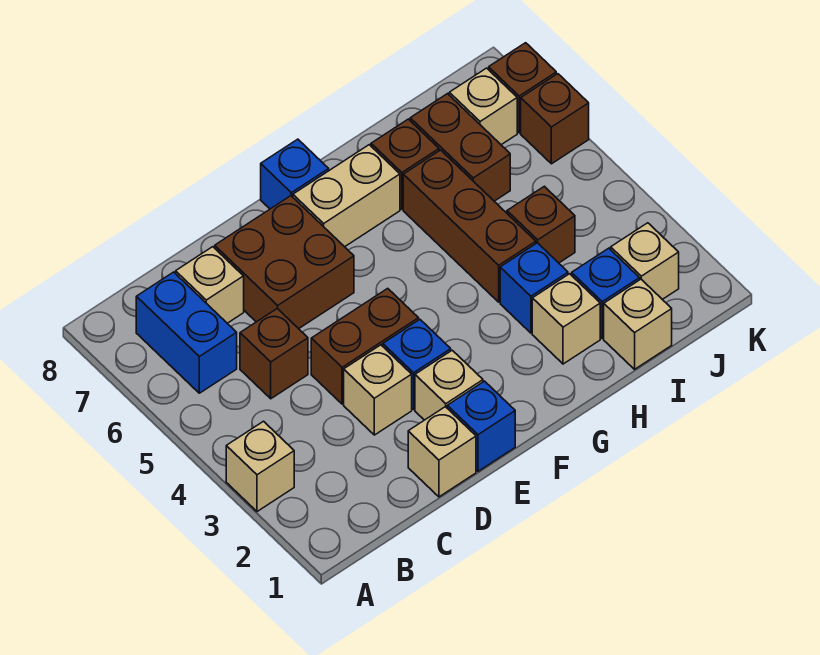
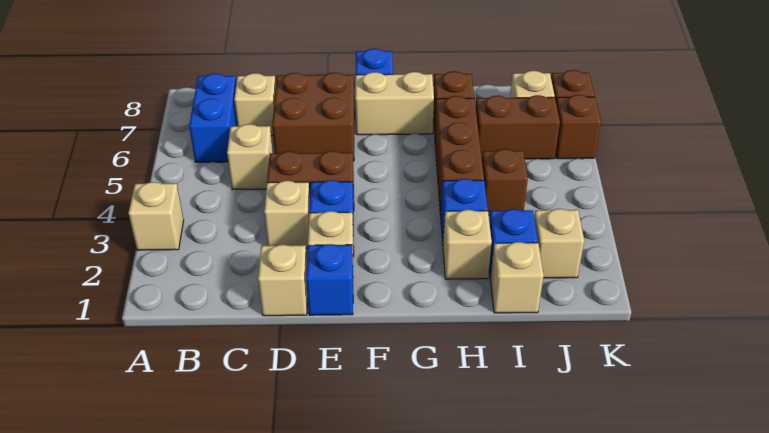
brown brick C5 level 1 -> tan brick C5 level 1
brown brick I6:I7 level 1 -> brown brick I6:J6 level 1

